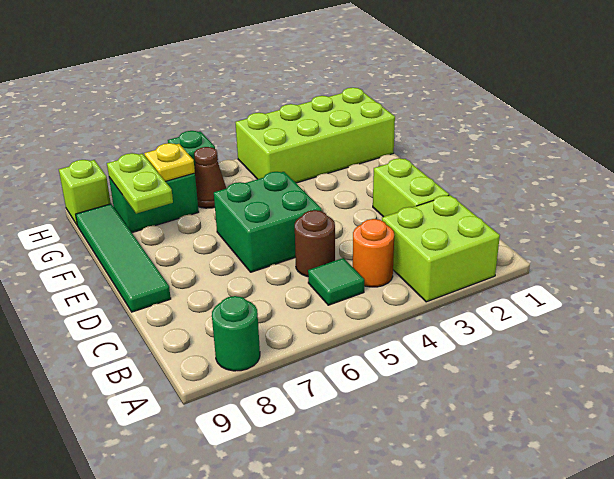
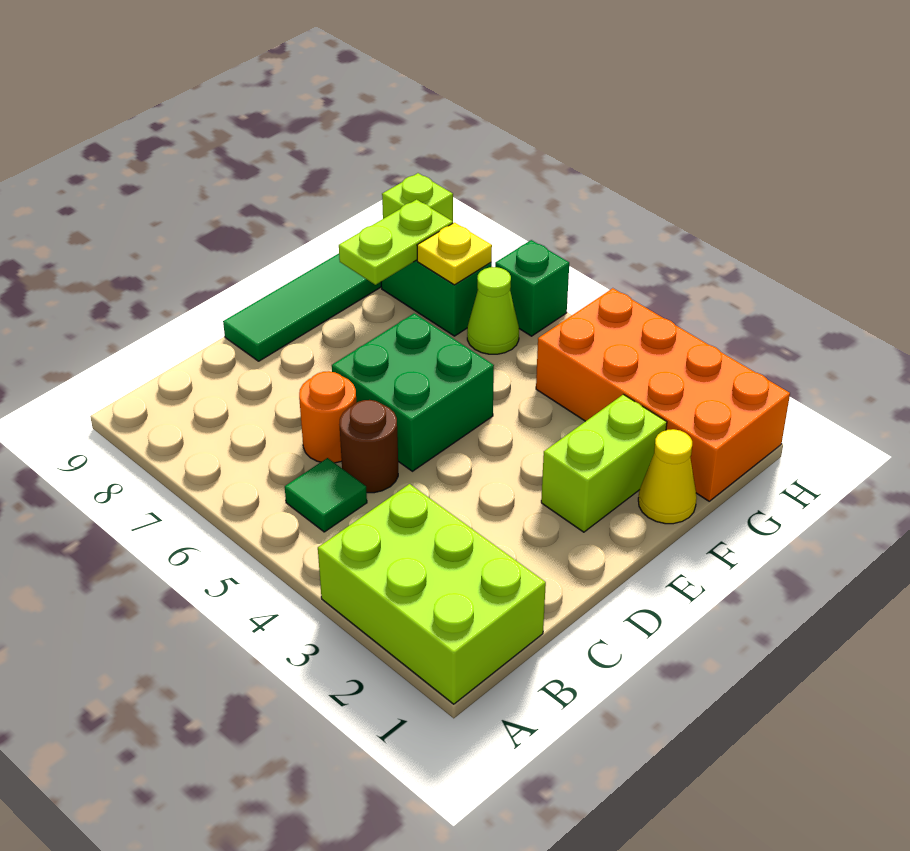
lime brick A2:B3 level 1 -> lime brick A1:B3 level 1
green round brick A8 level 1 -> none
orange round brick B4 level 1 -> orange round brick C6 level 1
lime brick C2:D2 level 1 -> lime brick E2:F2 level 1
none -> yellow cone F1 level 1
lime brick G1:H4 level 1 -> orange brick G1:H4 level 1
brown cone G6 level 1 -> lime cone G6 level 1

